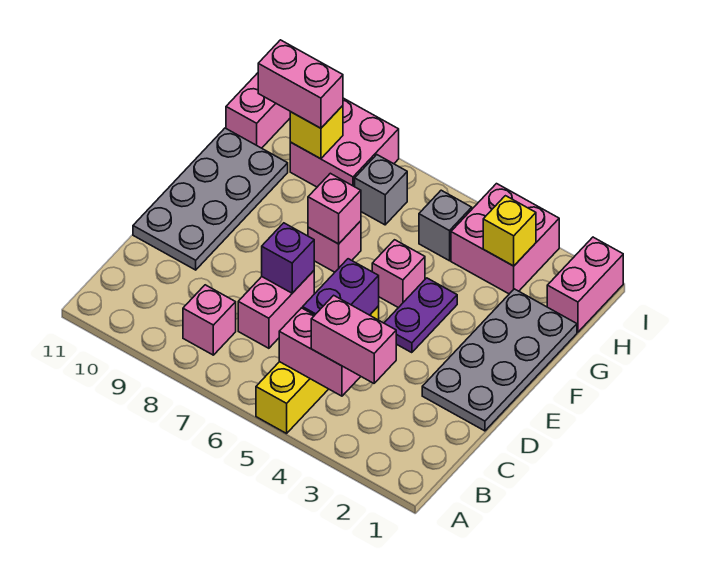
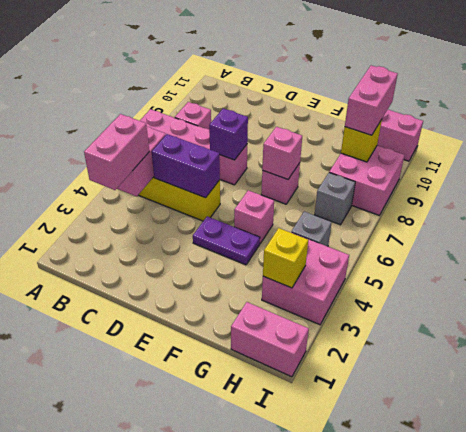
pink brick C7:D7 level 1 -> pink brick A7:D7 level 1
grey plate D1:G2 level 1 -> none
grey plate D10:G11 level 1 -> none

